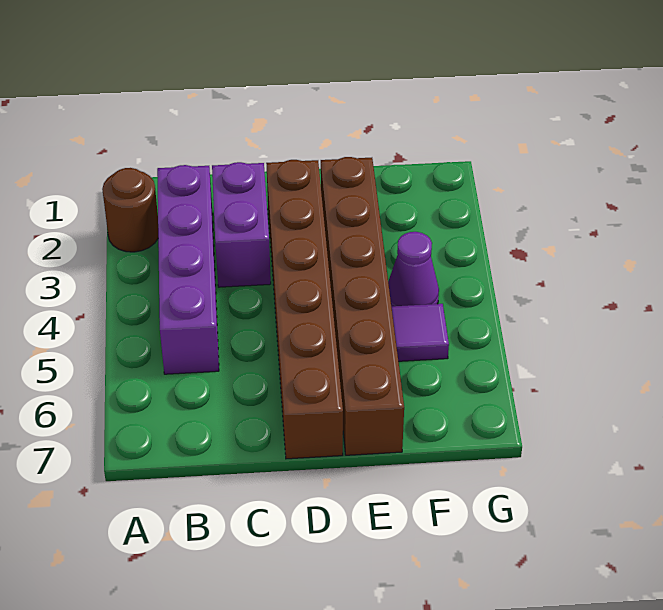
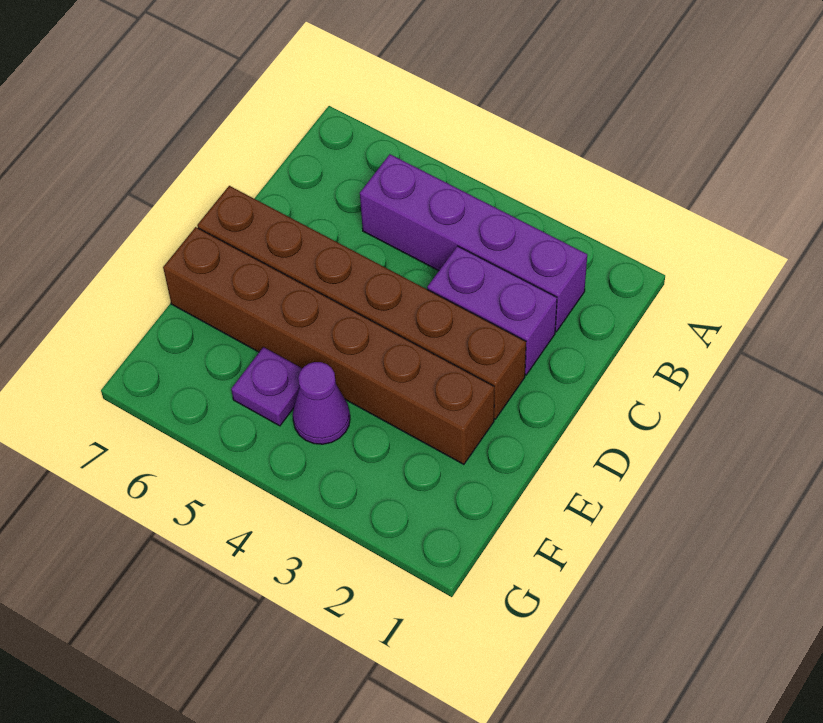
brown round brick A2 level 1 -> none
purple tile F5 level 1 -> purple plate F5 level 1

